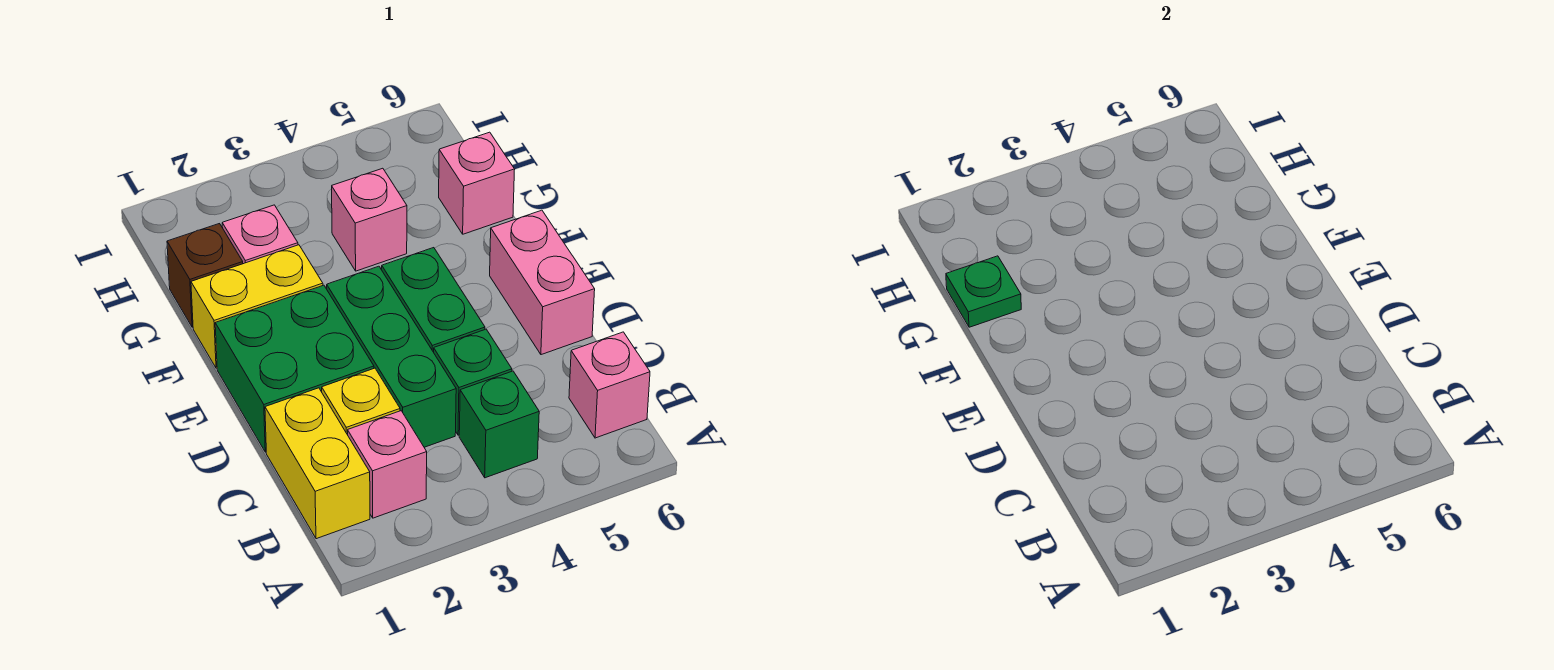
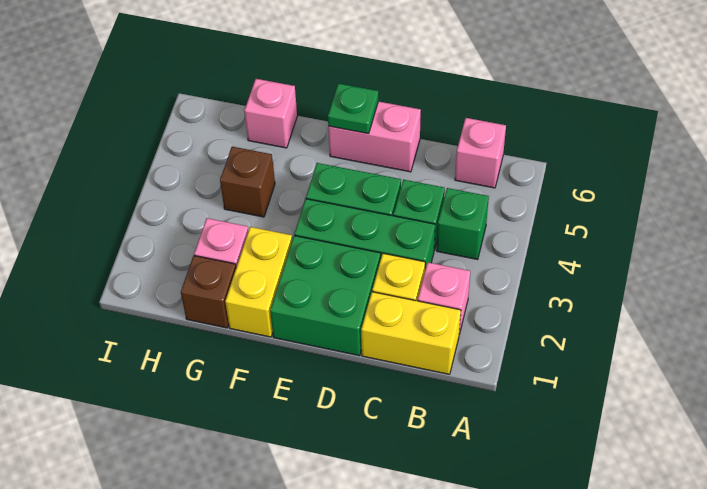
green plate G1 level 2 -> green plate E6 level 2
pink brick G4 level 1 -> brown brick G4 level 1

